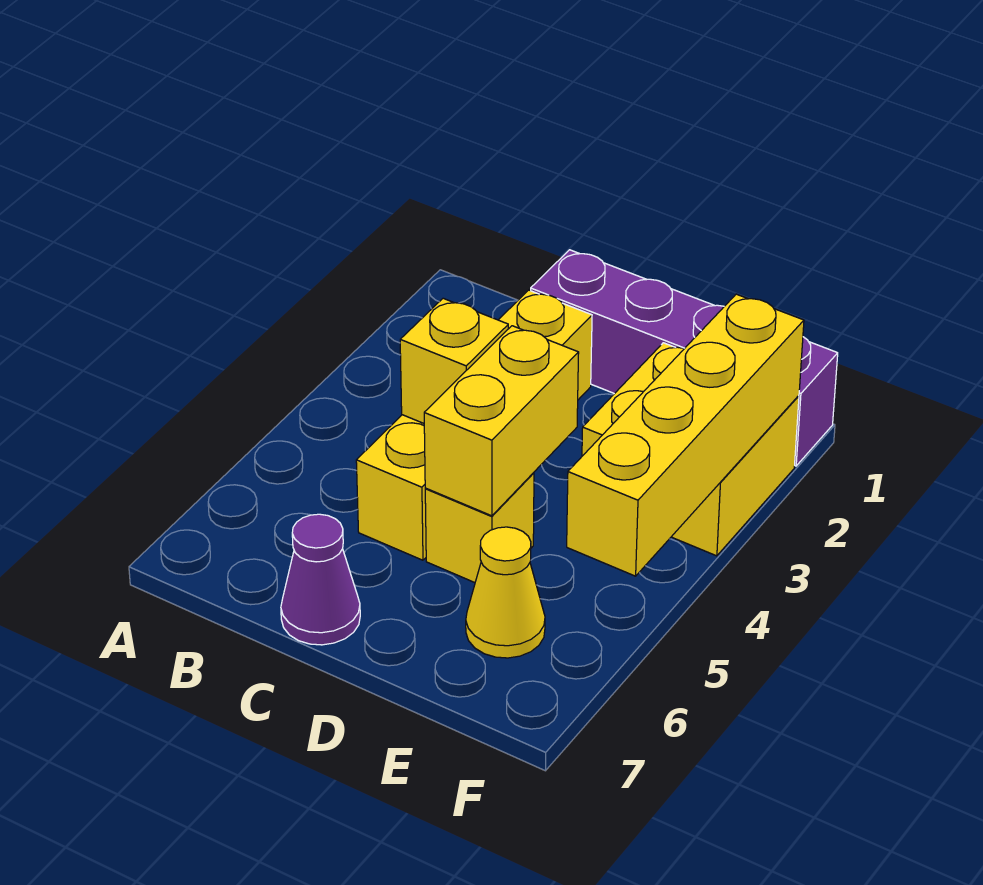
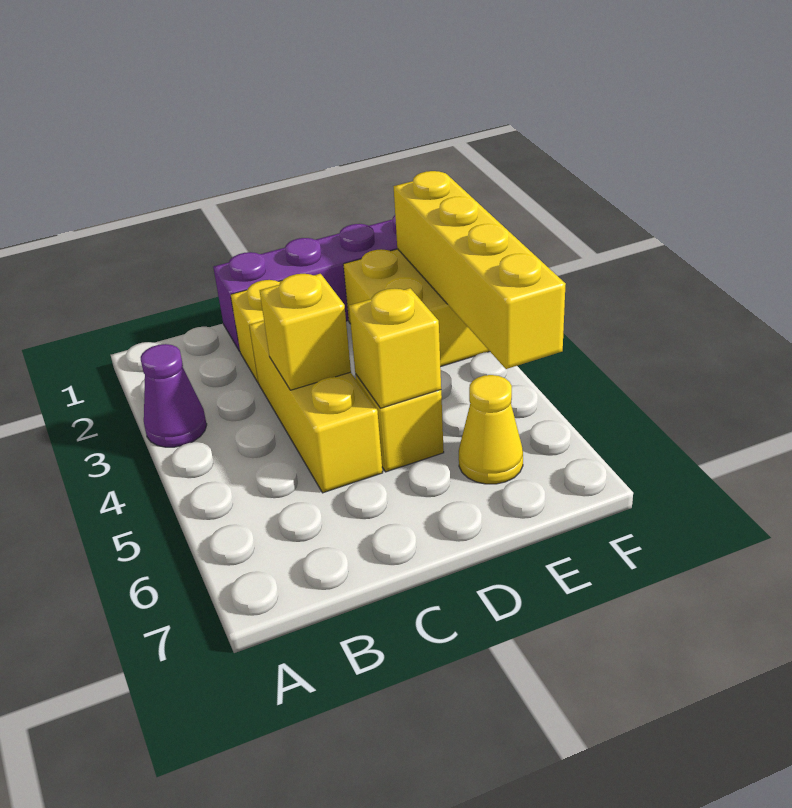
purple cone C7 level 1 -> purple cone A3 level 1
yellow brick D4:D5 level 2 -> yellow brick D5 level 2

